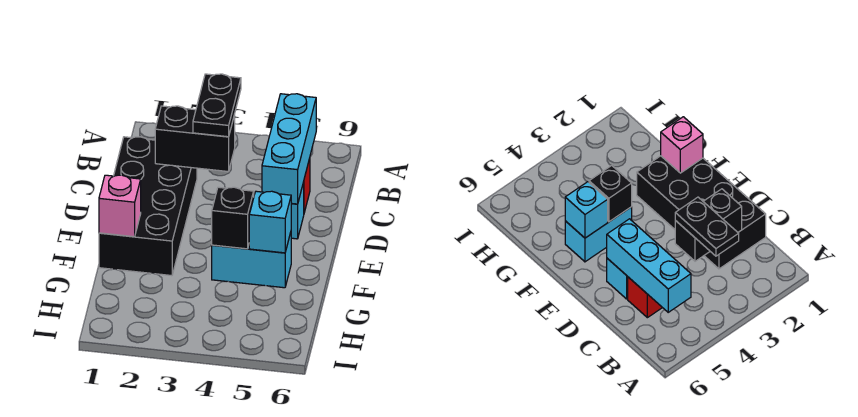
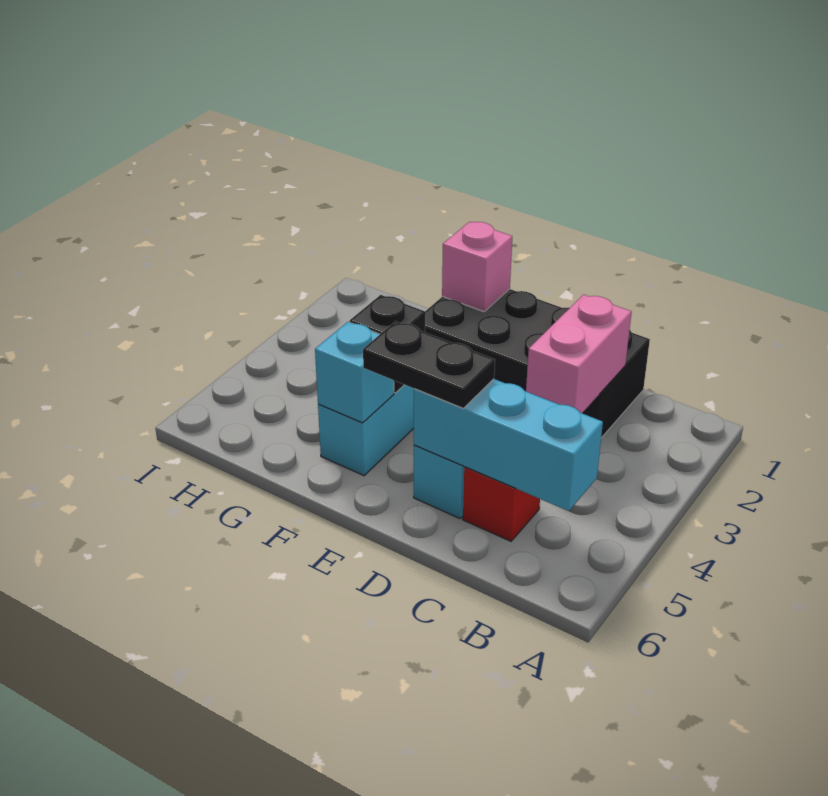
black plate B3:C3 level 3 -> black plate D5:E5 level 3
black brick C2:C3 level 2 -> pink brick C2:C3 level 2

